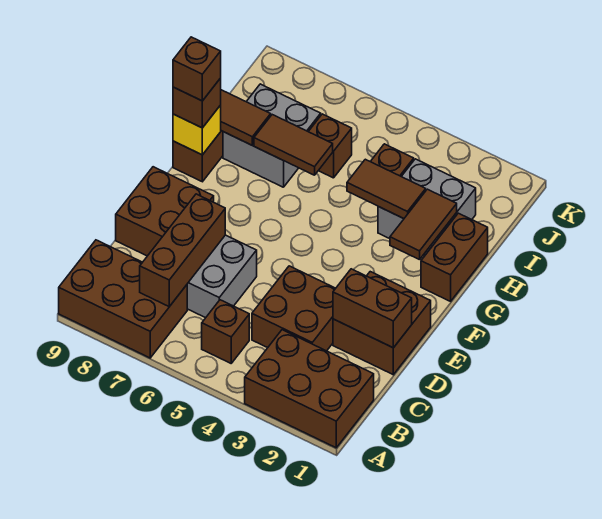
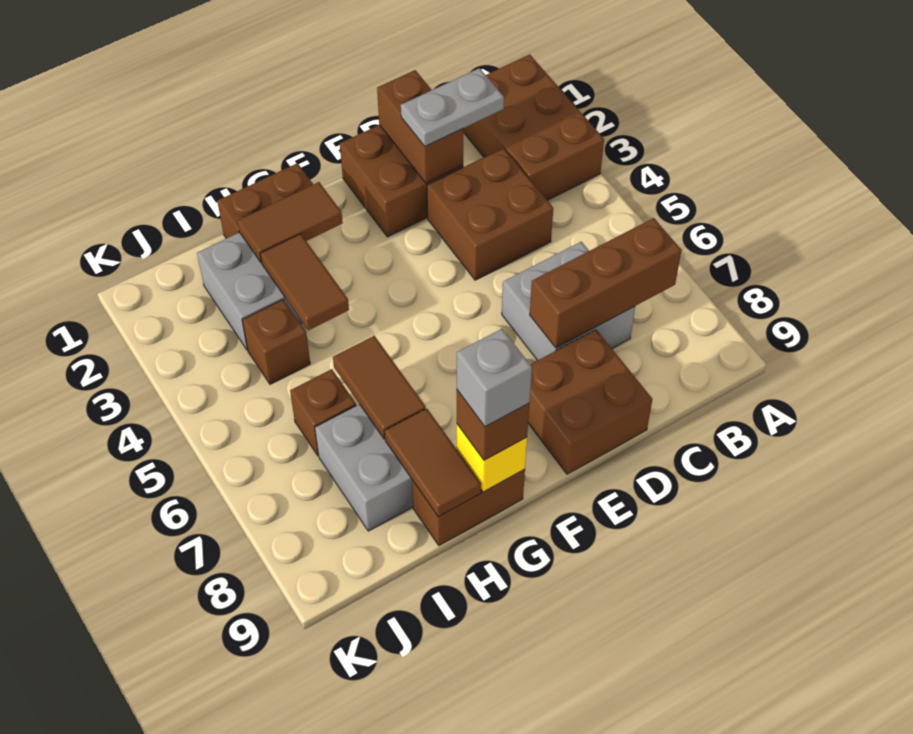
brown brick A7:B9 level 1 -> none
brown brick B5 level 1 -> none
none -> grey plate C2:D2 level 3
brown brick G9 level 4 -> grey brick G9 level 4

